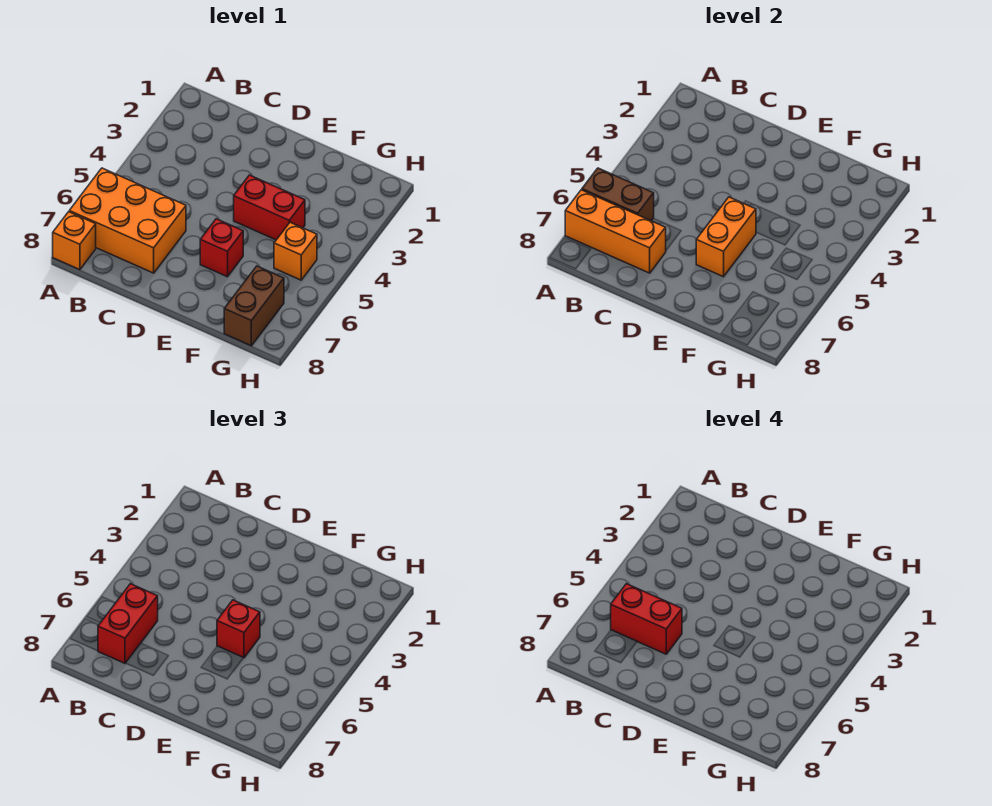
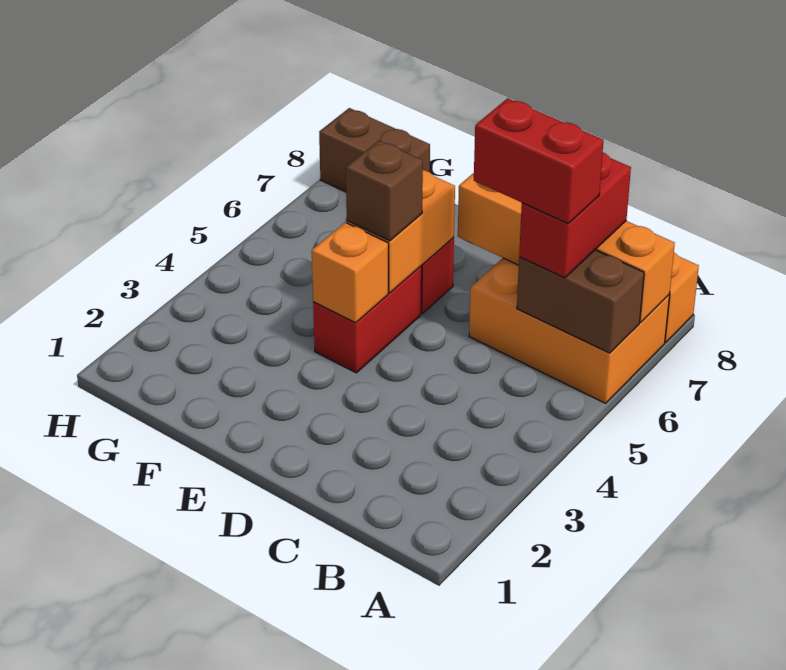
orange brick A7:C7 level 2 -> orange brick A7:D7 level 2
red brick E4:F4 level 1 -> red brick E4:E5 level 1
red brick E5 level 3 -> brown brick E5 level 3
orange brick G5 level 1 -> orange brick E4 level 2
brown brick G7:G8 level 1 -> brown brick G8:H8 level 1

